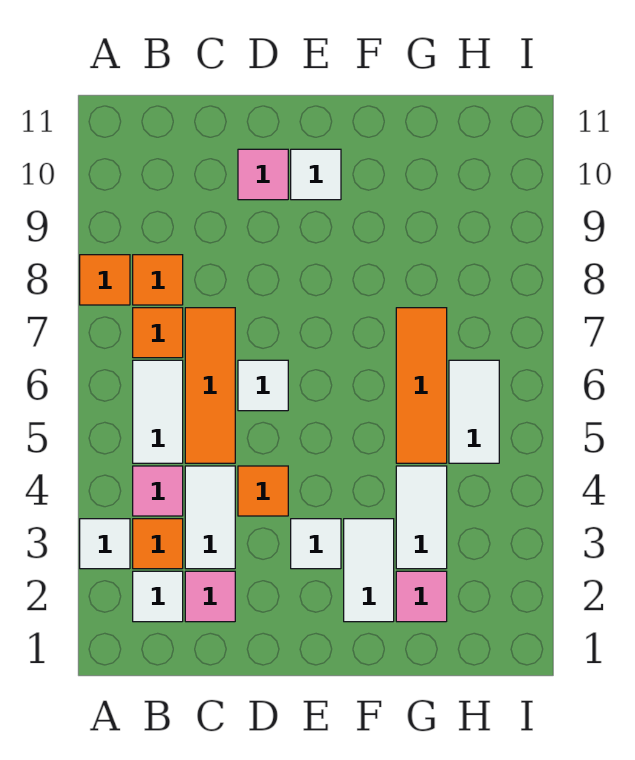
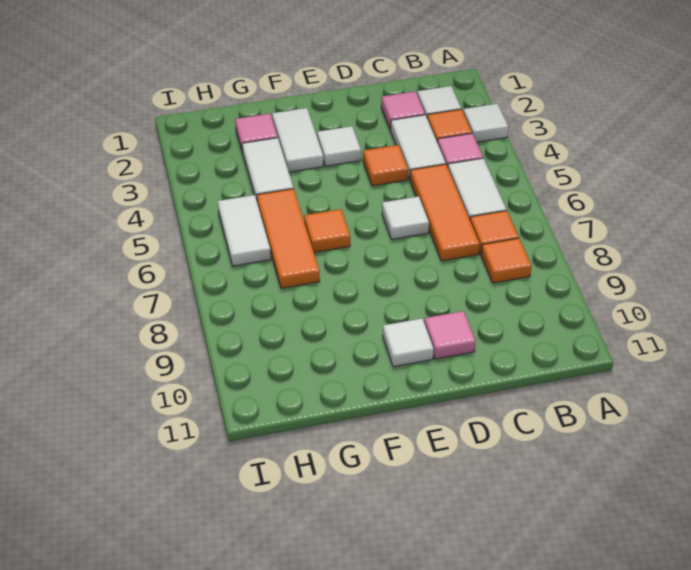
orange tile A8 level 1 -> orange tile F6 level 1

